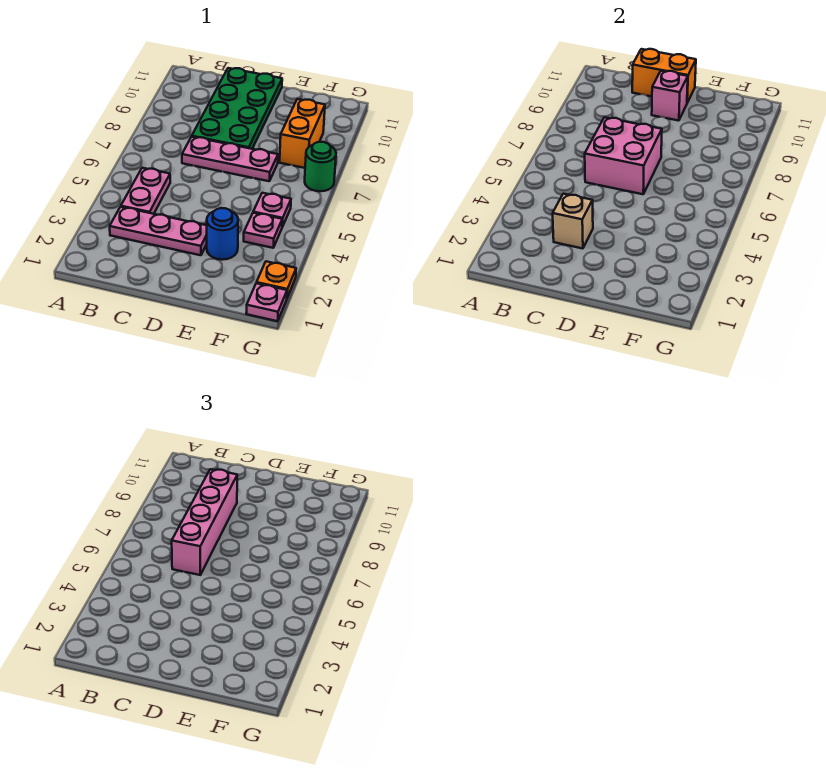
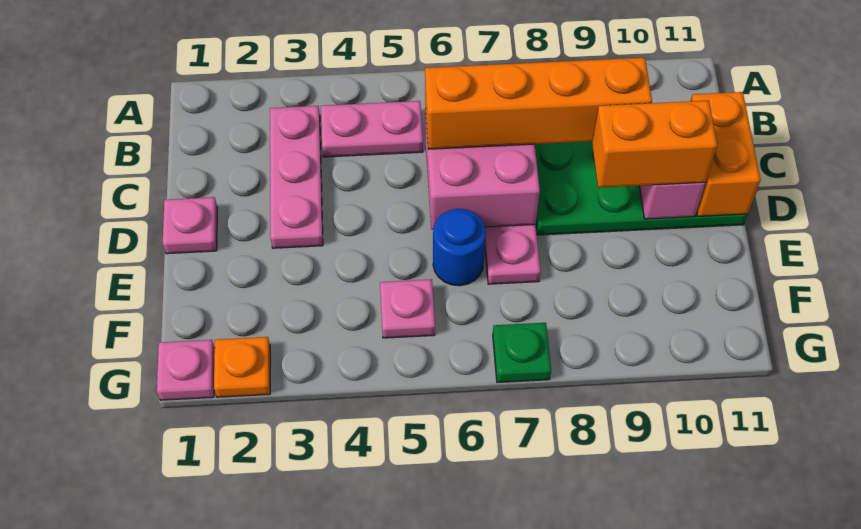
tan brick C3 level 2 -> none
pink brick C6:C9 level 3 -> orange brick C6:C9 level 3
blue round brick E3 level 1 -> blue round brick E6 level 1
pink plate F4 level 1 -> pink plate D1 level 1
orange brick F8:F9 level 1 -> orange brick D9:D10 level 3
green round brick G7 level 1 -> green plate G7 level 1

